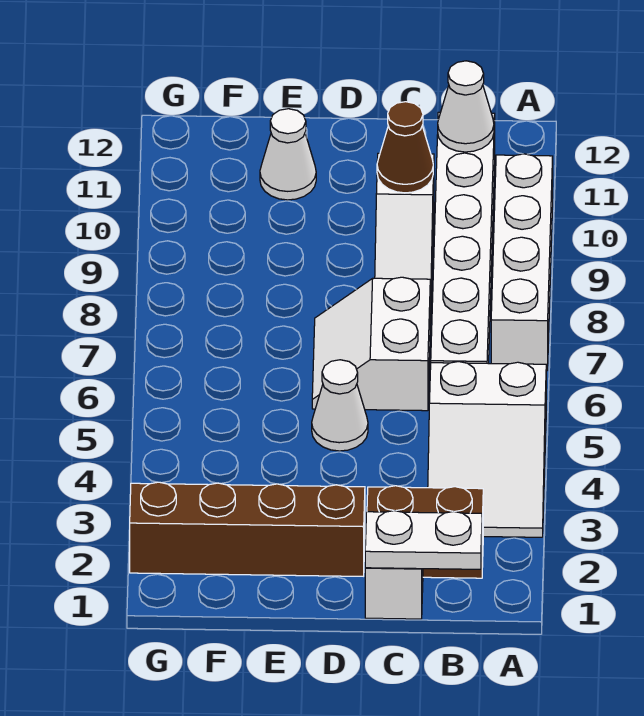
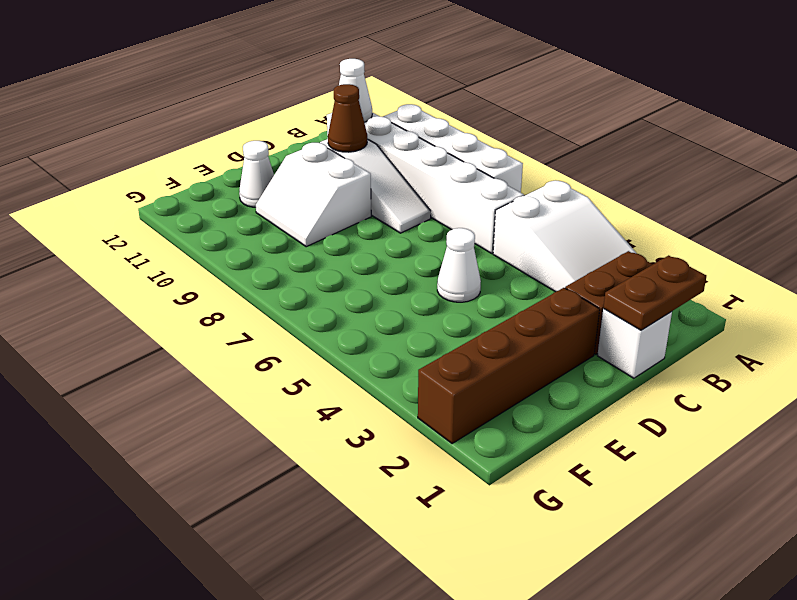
white plate B1:C1 level 2 -> brown plate B1:C1 level 2
white slope C6:D7 level 1 top C -> white slope D9:E10 level 1 top D

